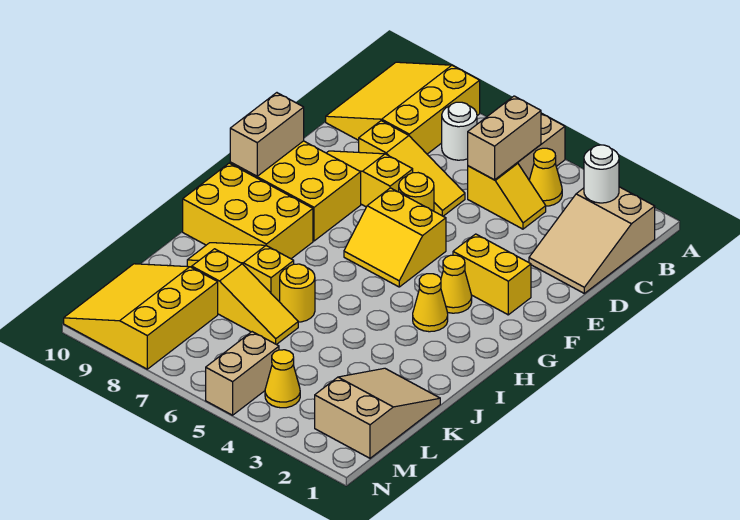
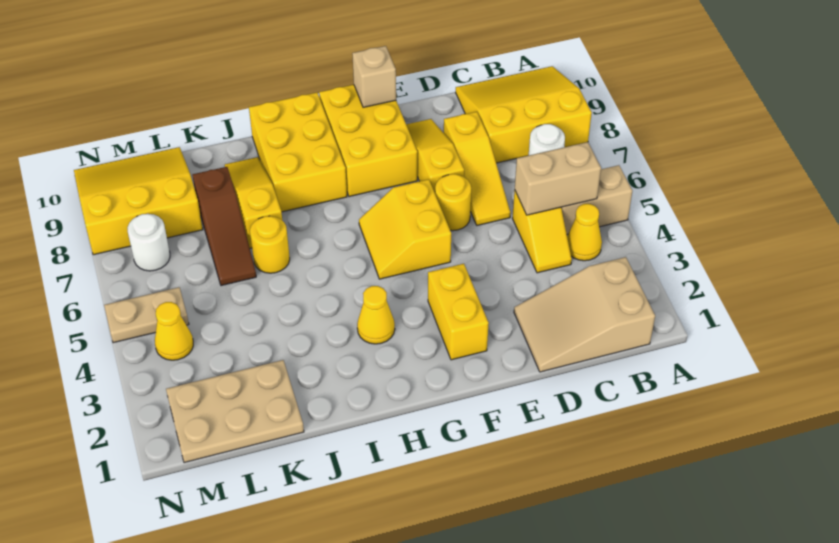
white round brick B2 level 2 -> white round brick M7 level 1
tan brick F10:G10 level 2 -> tan brick F10 level 2
yellow cone G3 level 1 -> none
tan slope K1:M2 level 1 top M -> tan plate K1:M2 level 1
yellow slope K6:K8 level 1 top 8 -> brown slope K6:K8 level 1 top 8
tan brick M5:N5 level 1 -> tan plate M5:N5 level 1

